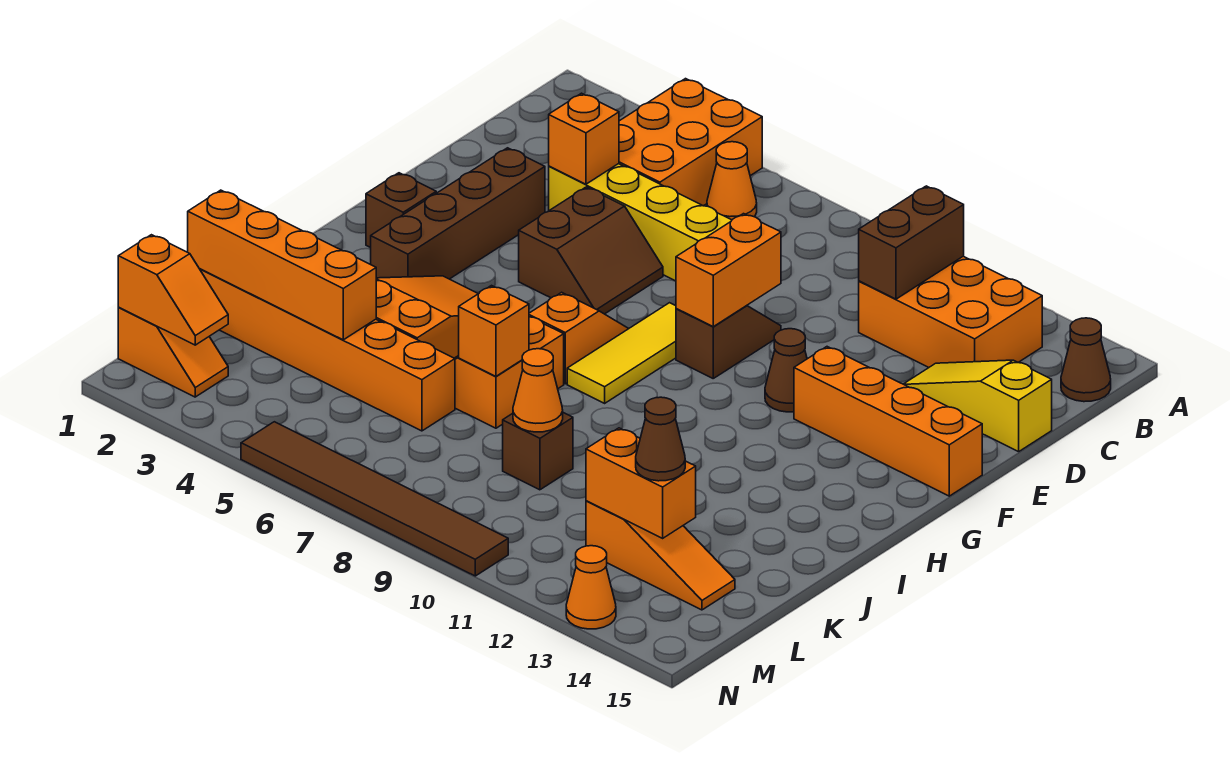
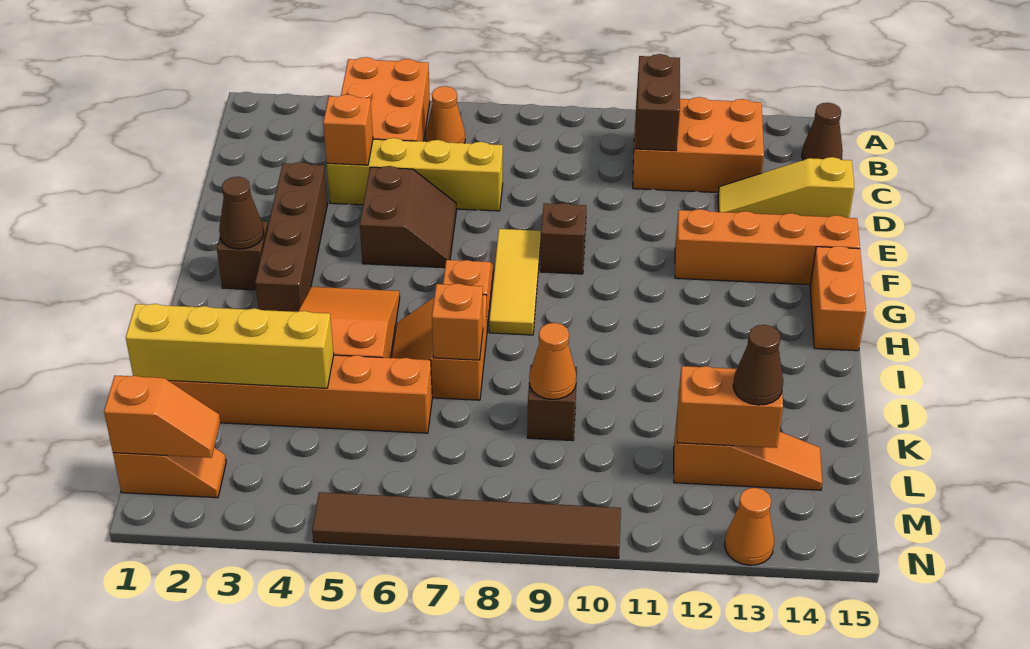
orange brick E9:F9 level 2 -> orange brick G15:H15 level 1
brown cone F11 level 1 -> brown cone G2 level 2
orange brick K1:K4 level 2 -> yellow brick K1:K4 level 2

